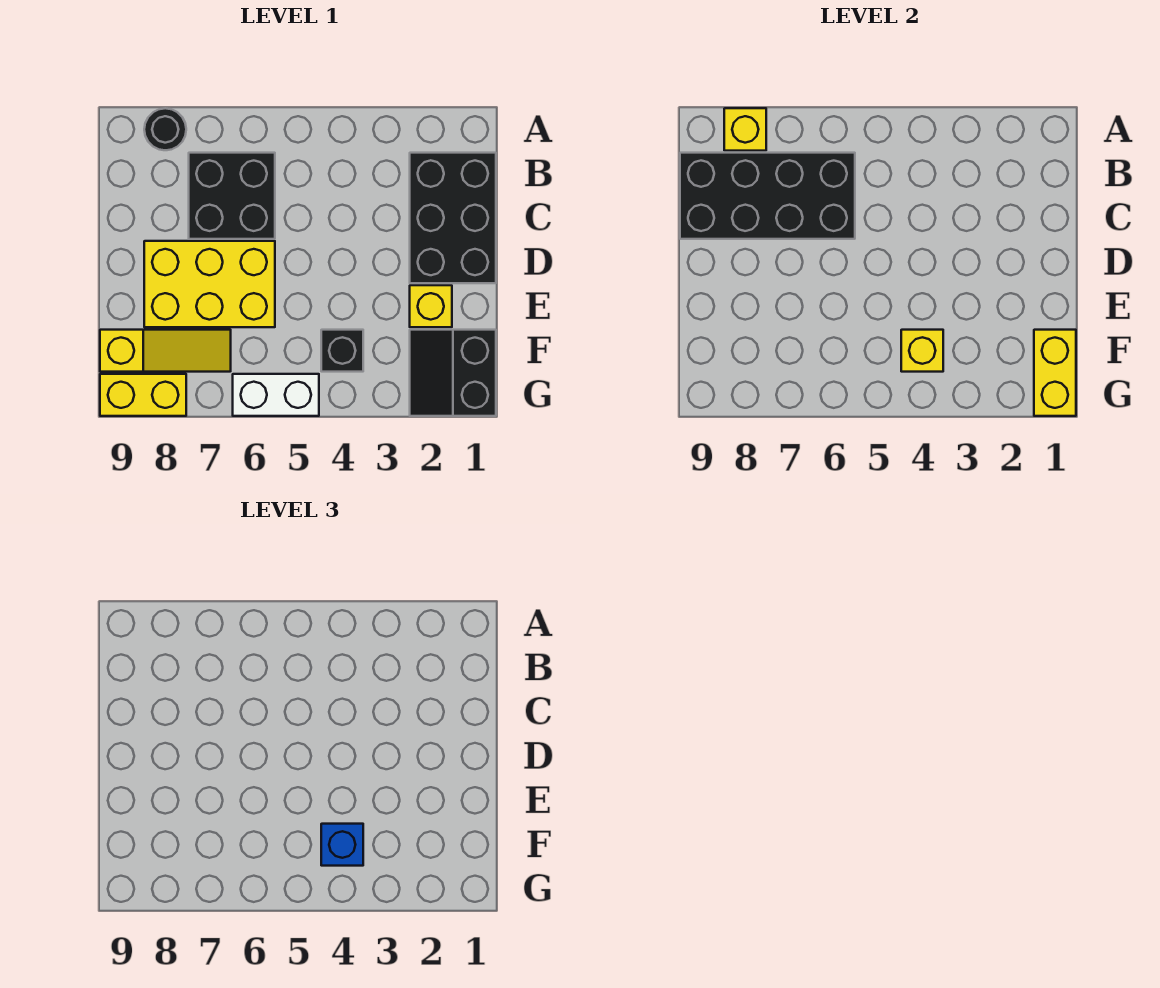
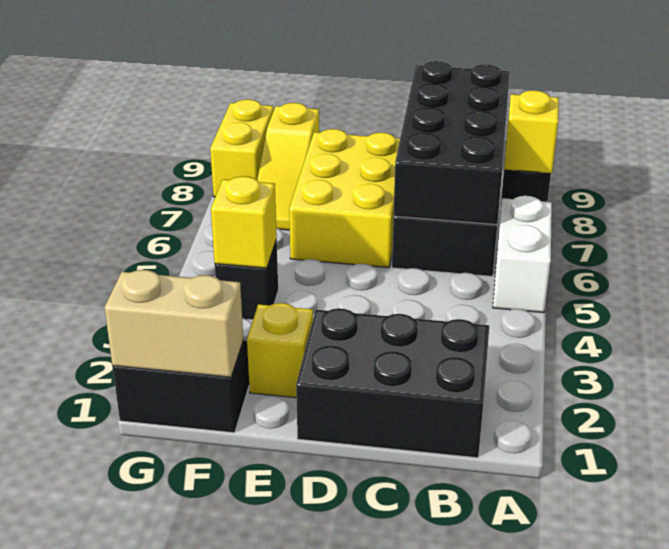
yellow brick F1:G1 level 2 -> tan brick F1:G1 level 2
blue brick F4 level 3 -> none
white brick G5:G6 level 1 -> white brick A5:A6 level 1

